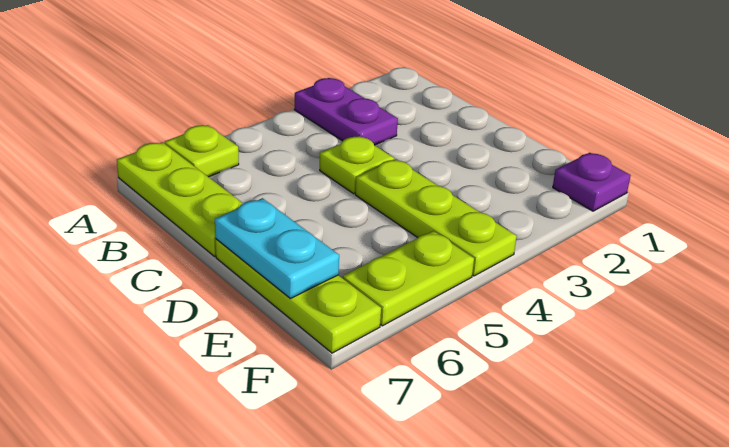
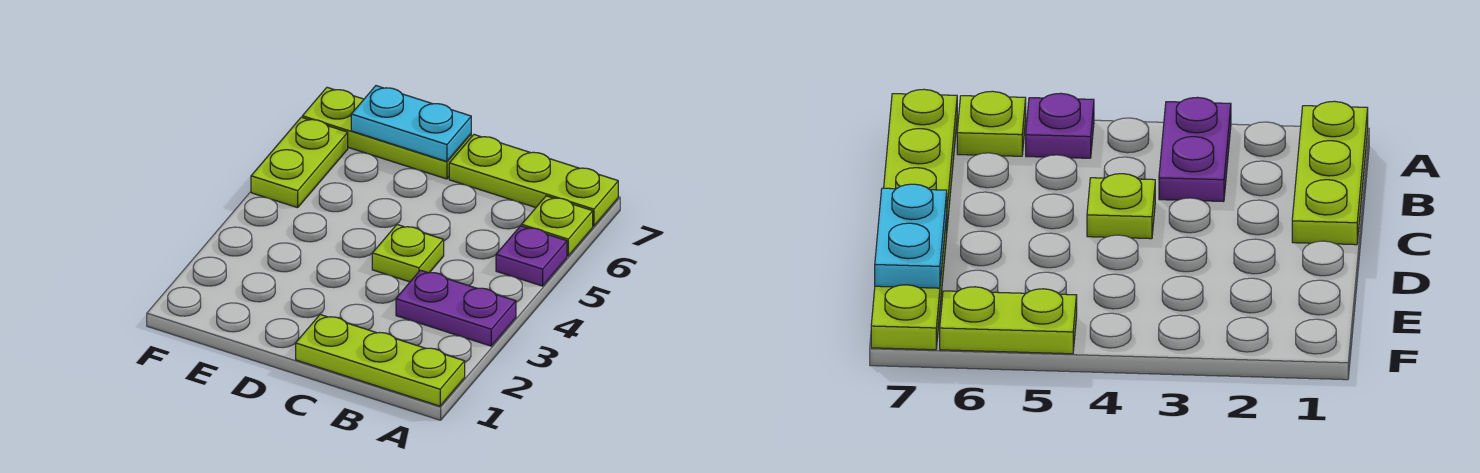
lime plate D4:F4 level 1 -> lime plate A1:C1 level 1
purple plate F1 level 1 -> purple plate A5 level 1

